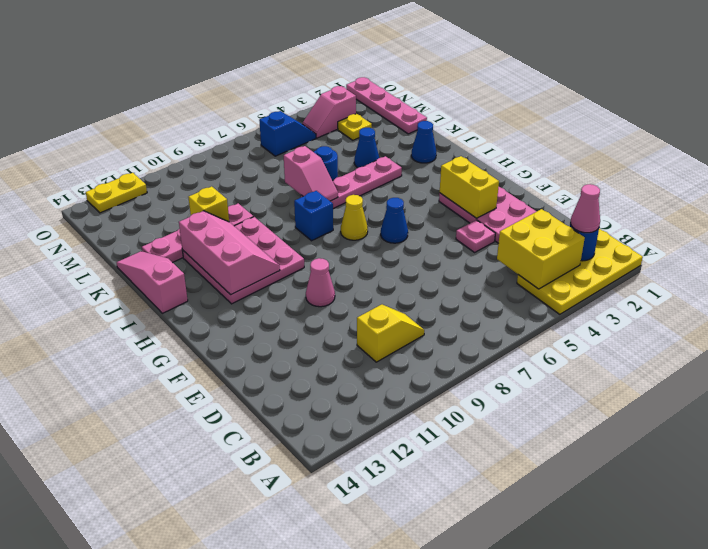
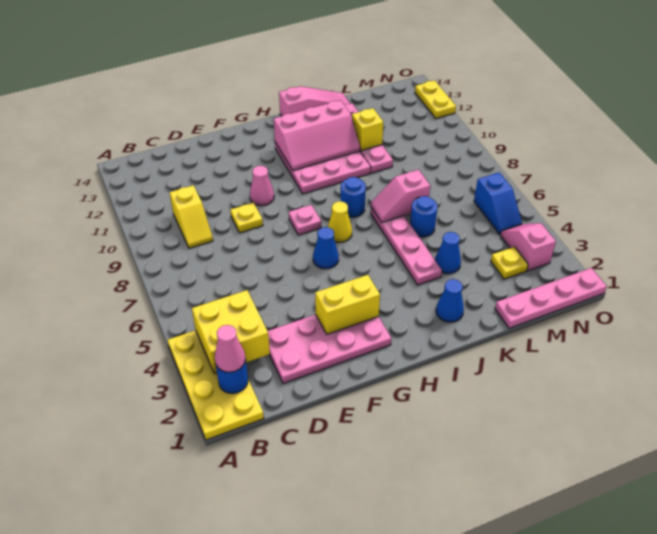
pink plate E4 level 1 -> pink plate G8 level 1
none -> yellow plate E9 level 1
blue brick I8 level 1 -> blue round brick I8 level 1

